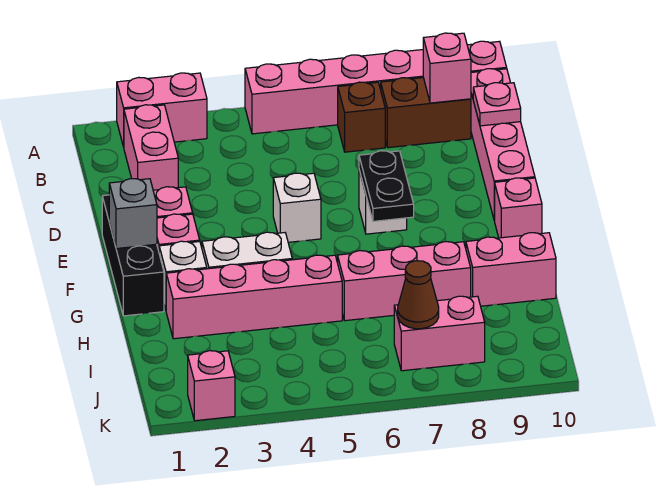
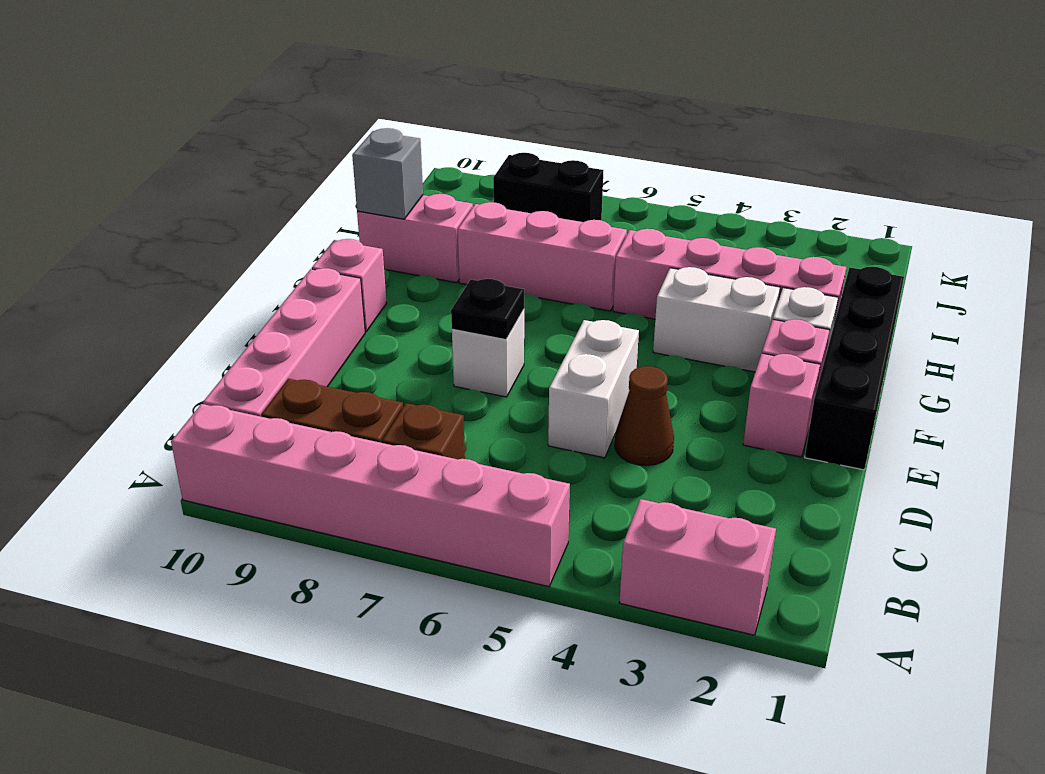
pink brick B2:C2 level 1 -> none
pink brick B9 level 2 -> none
pink plate C10 level 2 -> none
black brick E1:G1 level 1 -> black brick E1:H1 level 1
white brick E5 level 1 -> white brick D5:E5 level 1
black plate E7:F7 level 2 -> black plate E7 level 2
grey brick F1 level 2 -> grey brick H10 level 2
pink brick J7:J8 level 1 -> black brick J7:J8 level 1
brown cone J7 level 2 -> brown cone D4 level 1
pink brick K2 level 1 -> none

